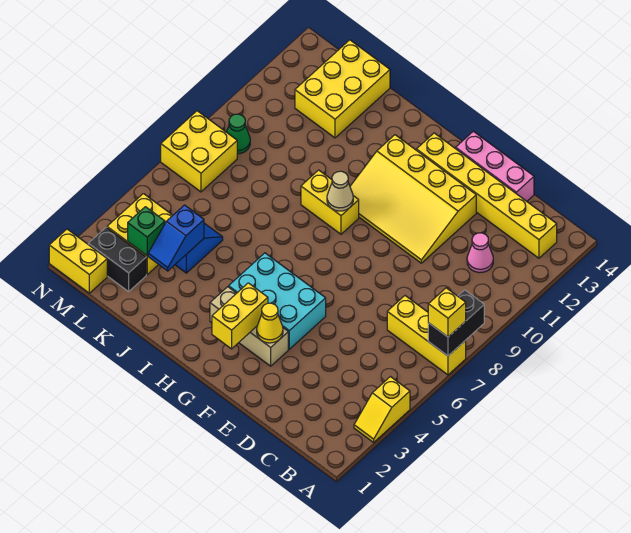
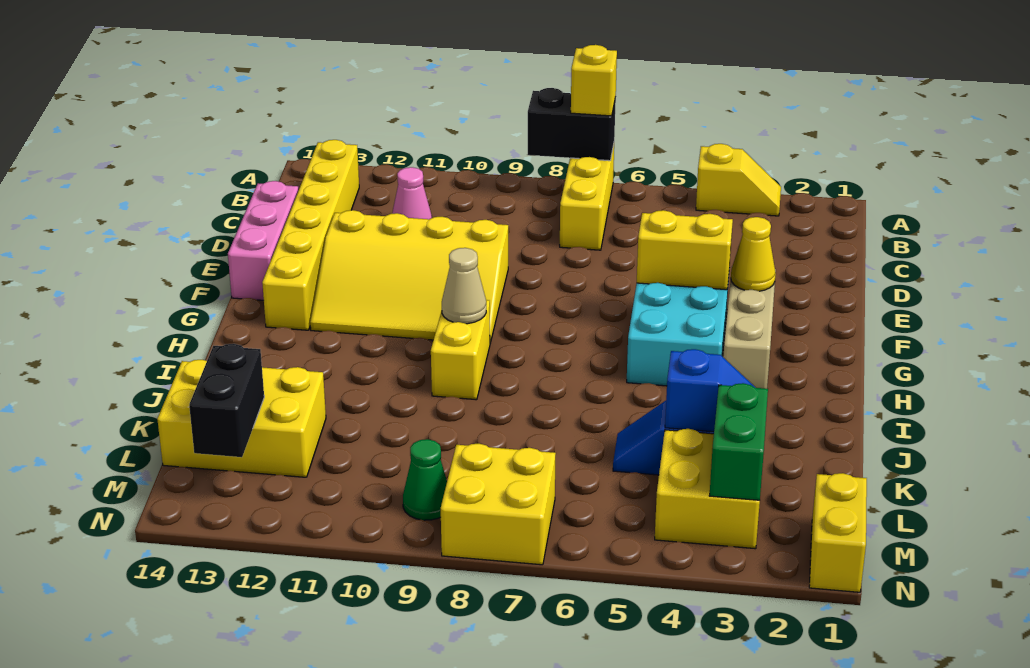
yellow slope E10:H12 level 1 top 12 -> yellow slope E9:G12 level 1 top E
yellow brick G2:G3 level 2 -> yellow brick F4:F5 level 2
black brick L2:M2 level 1 -> black brick L13:M13 level 2
green brick L3 level 2 -> green brick L3:M3 level 2

